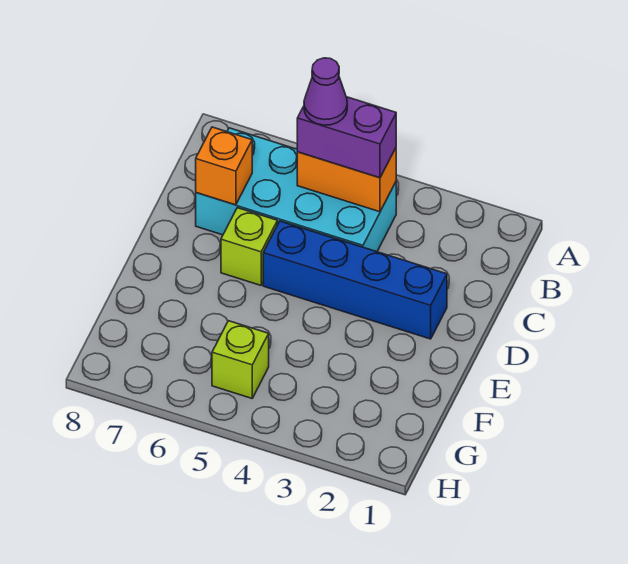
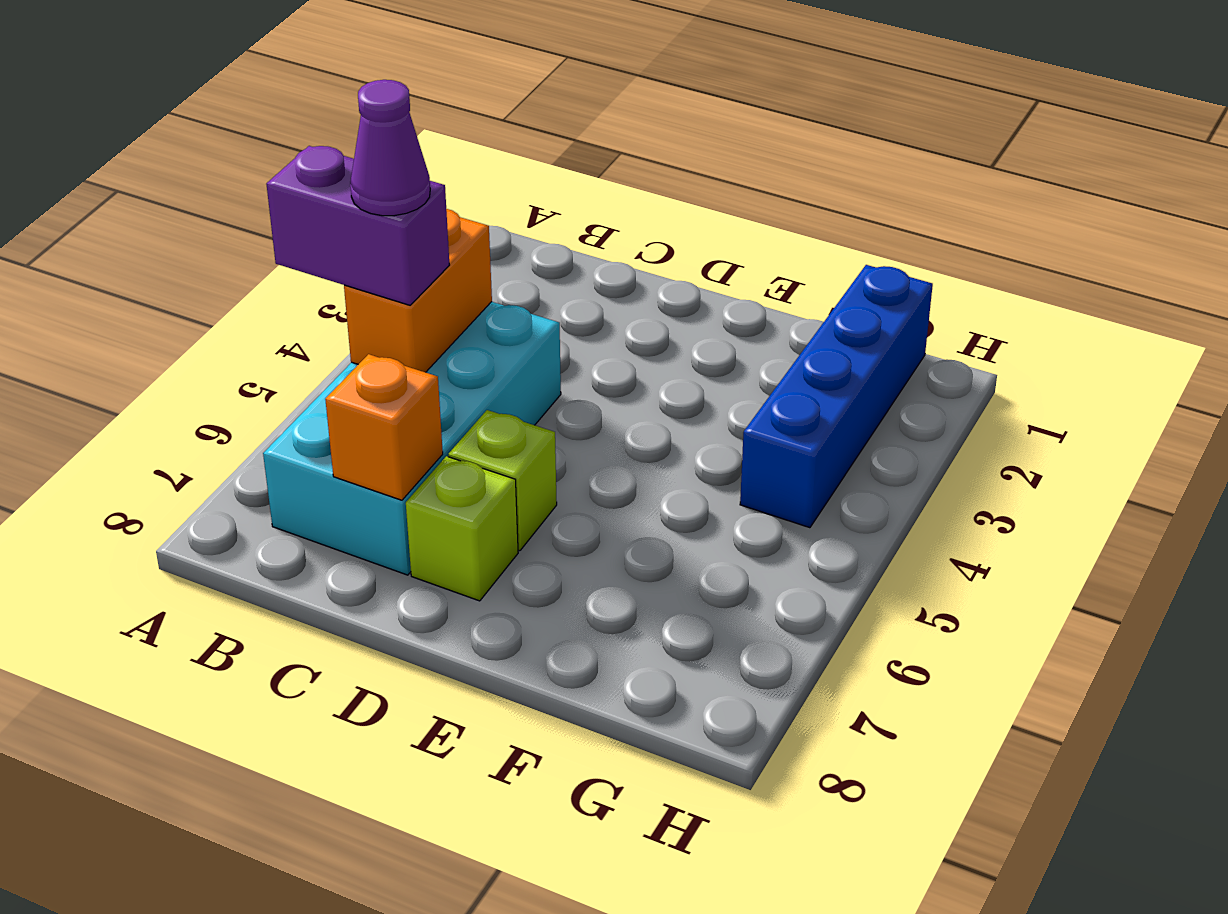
purple brick B4:B5 level 3 -> purple brick A5:B5 level 3
blue brick D2:D5 level 1 -> blue brick G1:G4 level 1
lime brick G5 level 1 -> lime brick D7 level 1

